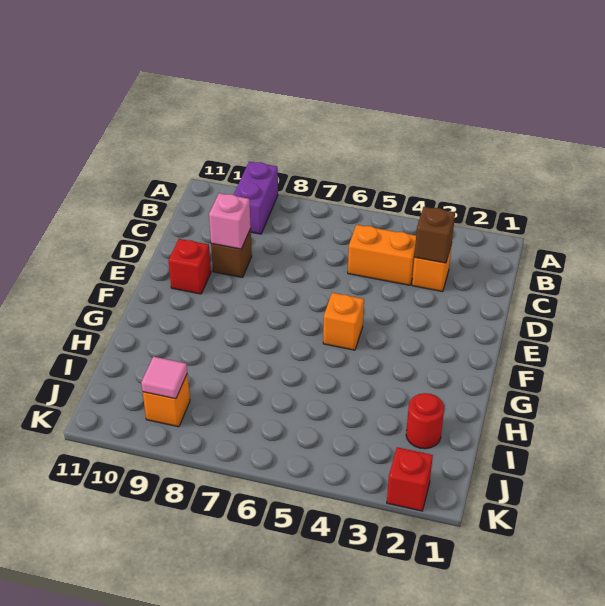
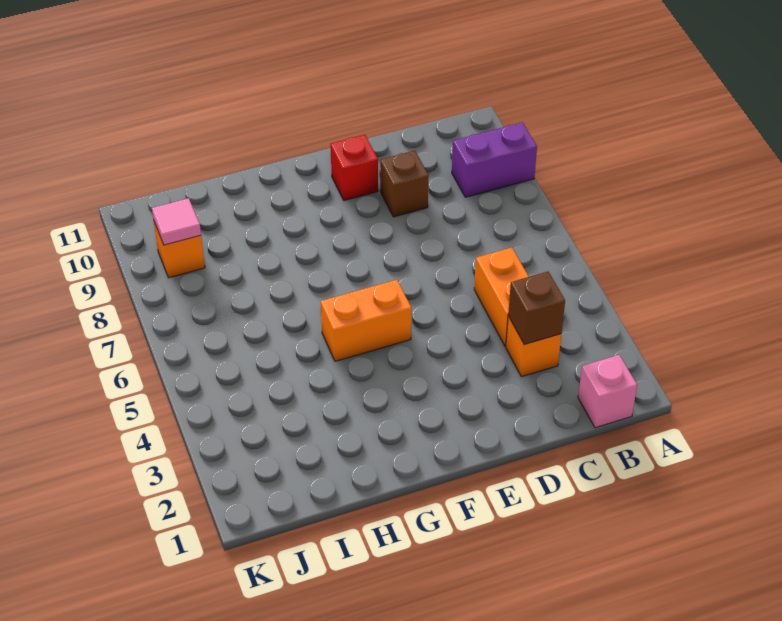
pink brick D9 level 2 -> pink brick B1 level 1
orange brick F5 level 1 -> orange brick F5:G5 level 1
red round brick I2 level 1 -> none
red brick K2 level 1 -> none

